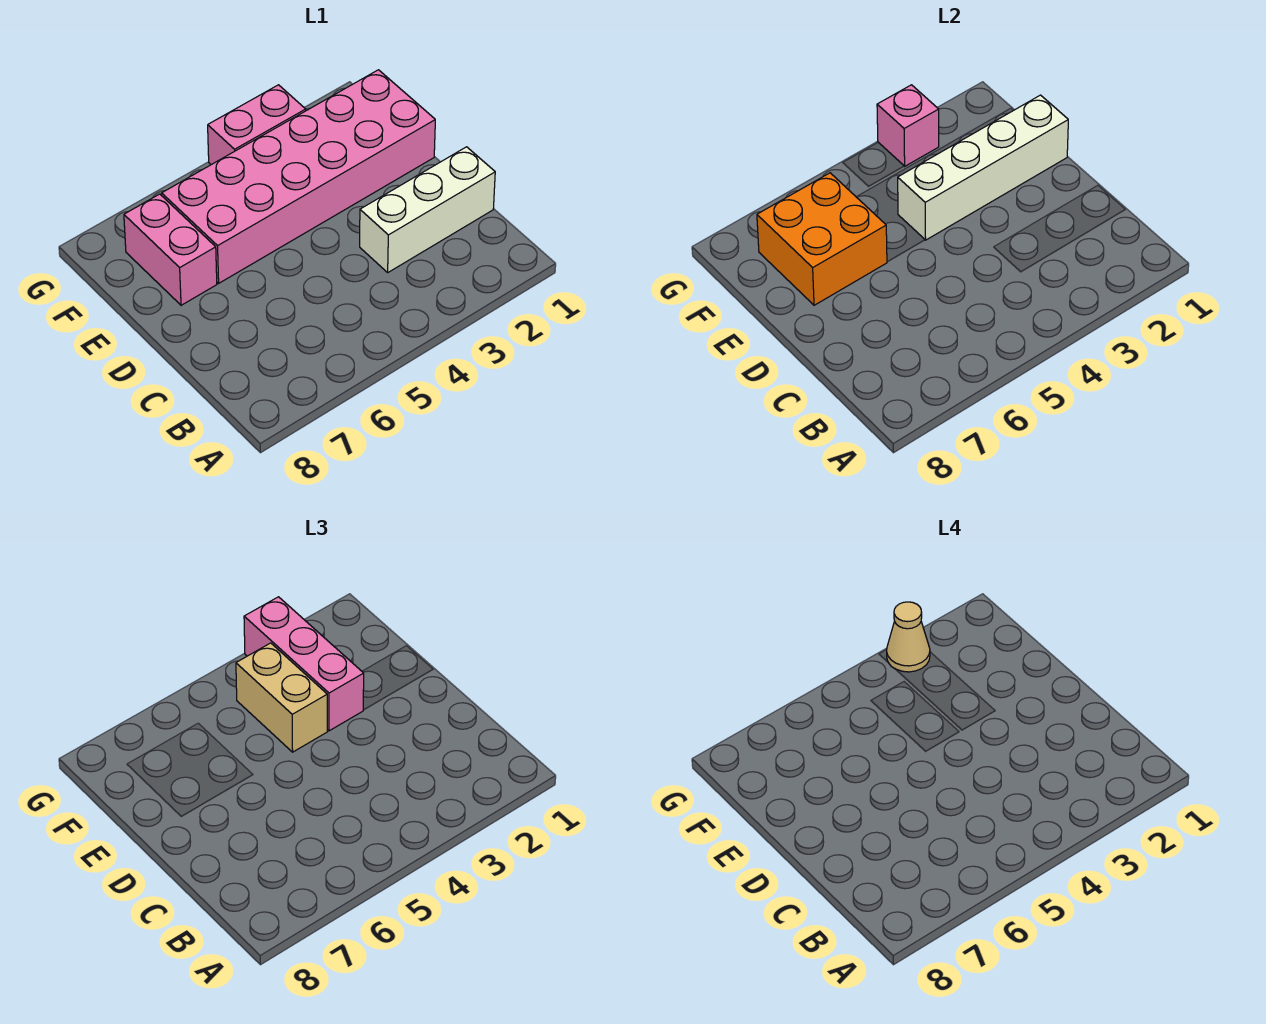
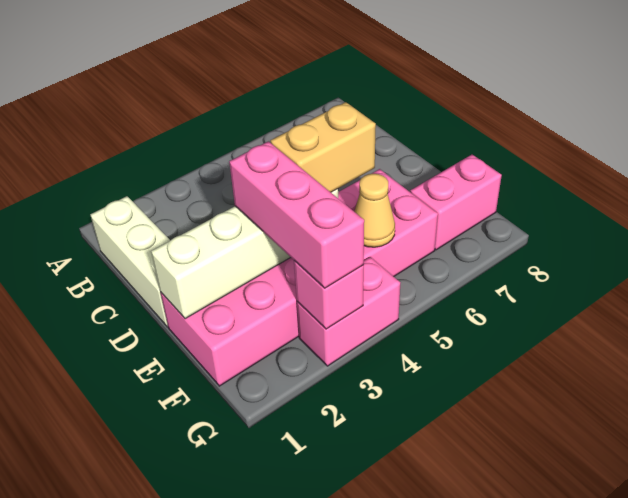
white brick C1:C3 level 1 -> white brick B1:D1 level 1
tan brick E4:F4 level 3 -> tan brick E4:E5 level 3
orange brick E6:F7 level 2 -> none
pink brick E7:F7 level 1 -> pink brick F7:F8 level 1
tan cone G3 level 4 -> tan cone F5 level 2

